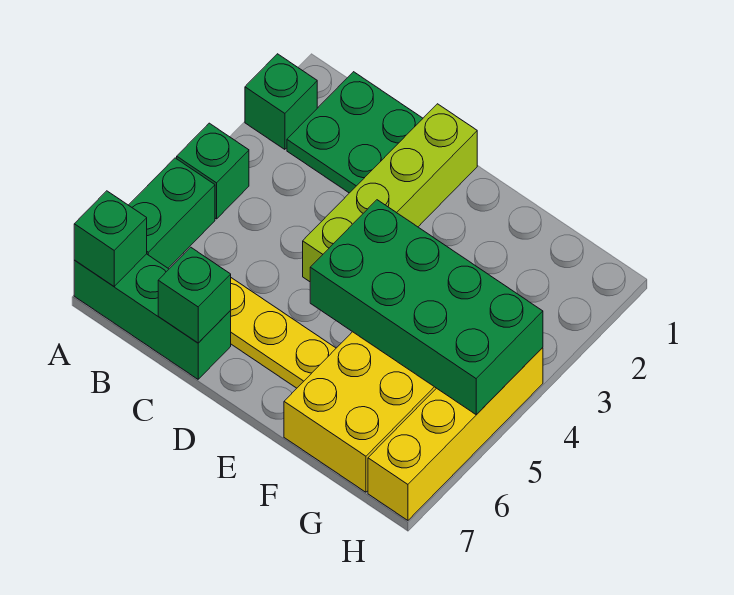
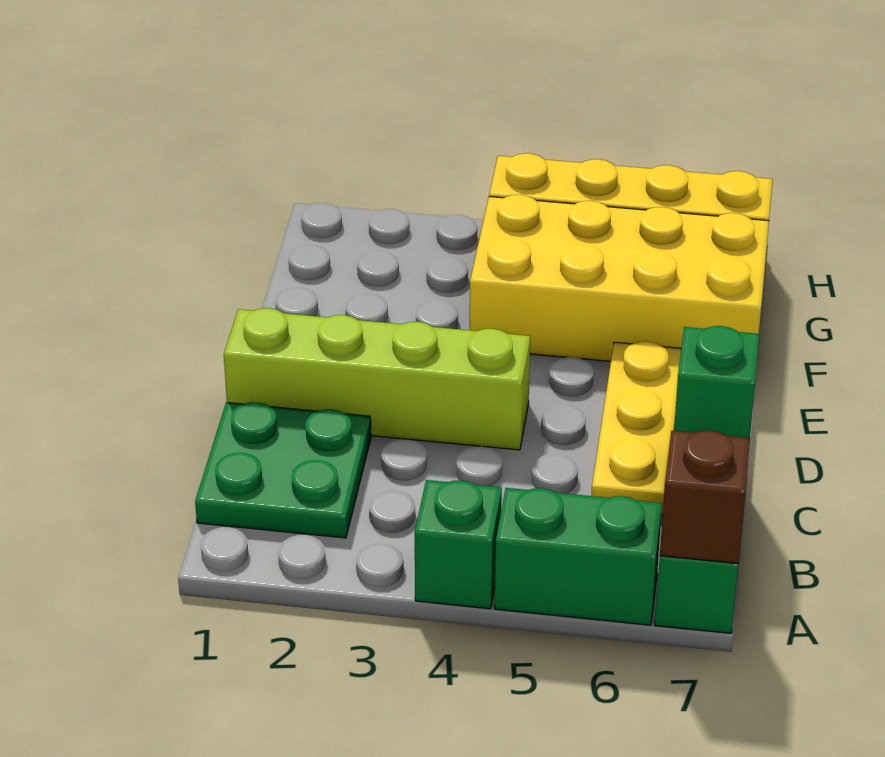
green brick A2 level 1 -> none
green brick A7 level 2 -> brown brick A7 level 2
green brick E4:H5 level 2 -> none

